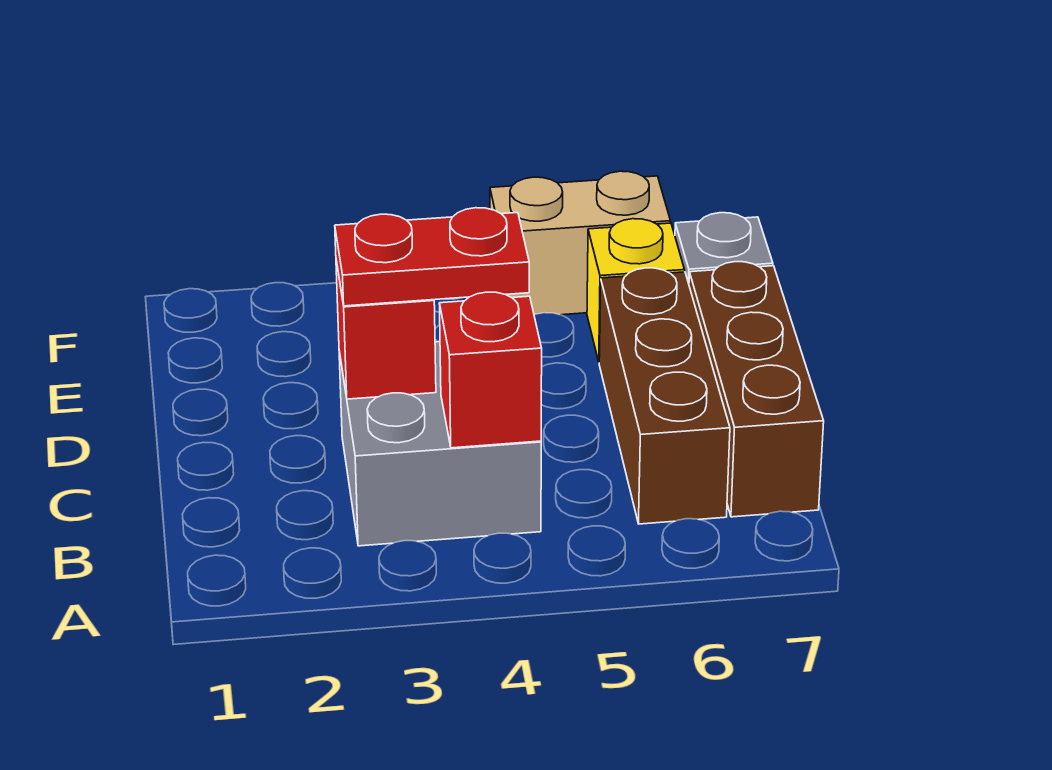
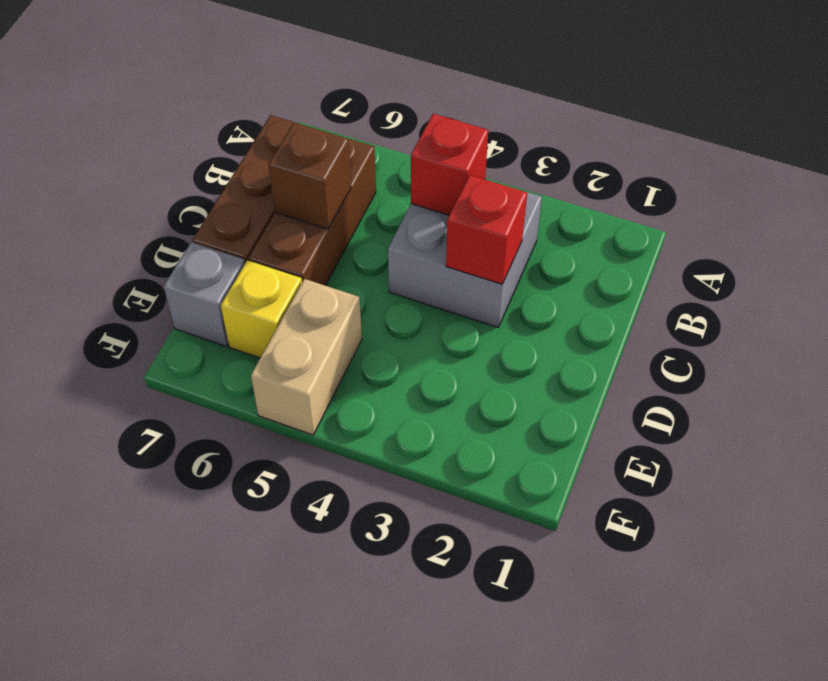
red plate C3:C4 level 3 -> none
none -> brown brick C6 level 2
tan brick F5:F6 level 1 -> tan brick E5:F5 level 1

